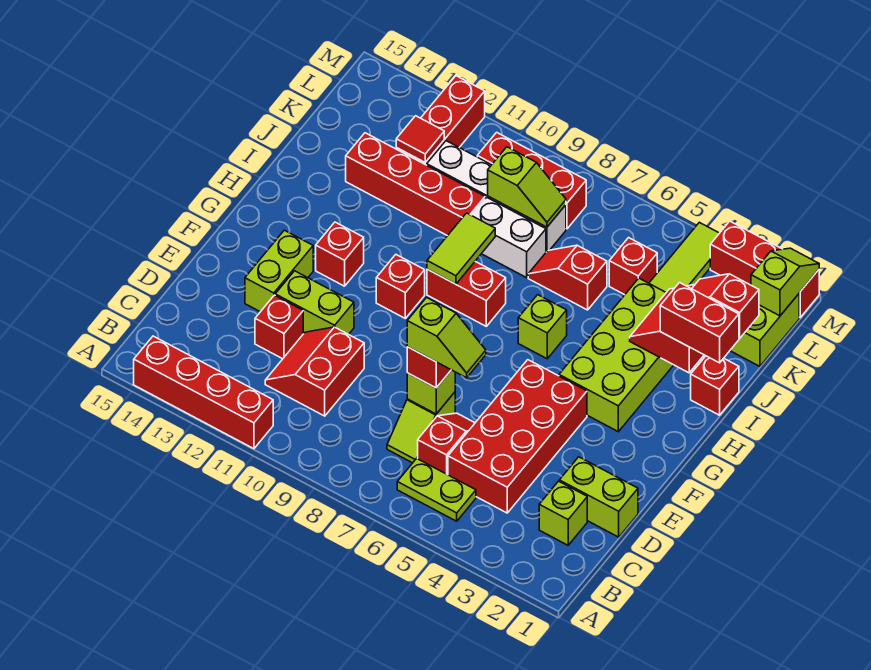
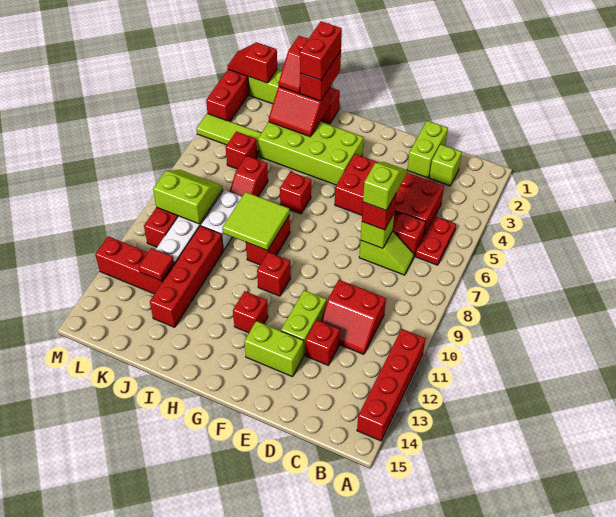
lime plate B5:B6 level 1 -> red plate B5:B6 level 1
lime brick H6 level 1 -> red brick H6 level 1
lime tile H9:I9 level 2 -> lime tile H8:I9 level 2
none -> red brick I1:I2 level 4
lime slope K8:K9 level 2 top 9 -> lime slope K8:L9 level 2 top 9
lime slope L1:M1 level 2 top L -> red slope L1:M1 level 2 top L

